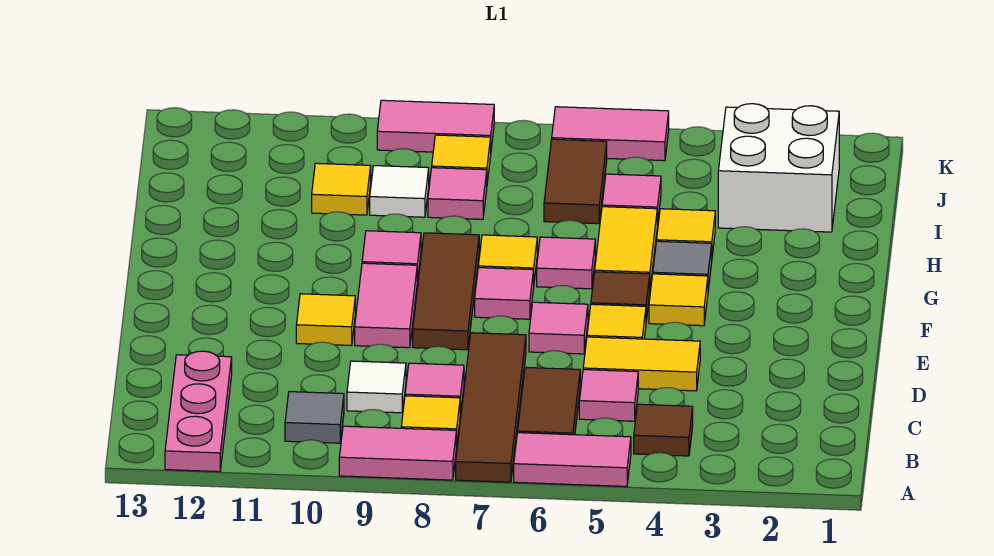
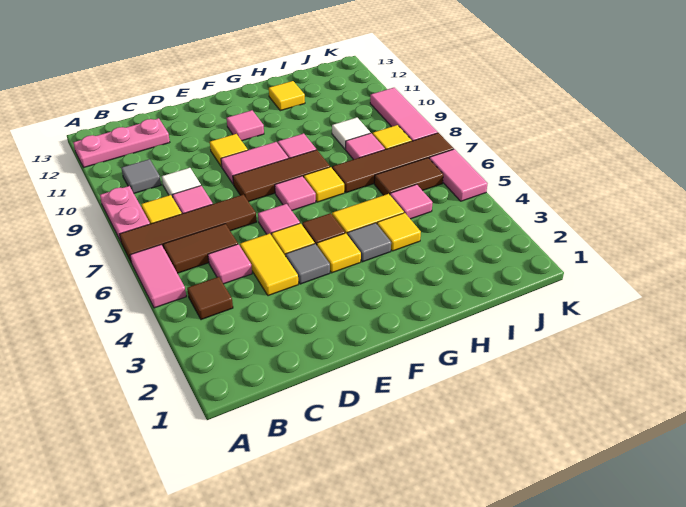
pink tile A8:A9 level 1 -> pink plate A8:A9 level 1
none -> grey tile E4 level 1
pink tile G6 level 1 -> pink tile F11 level 1
none -> brown tile H7:K7 level 1
white brick I2:J3 level 1 -> none
yellow tile I10 level 1 -> yellow tile H12 level 1
pink tile K8:K9 level 1 -> pink tile K8:K10 level 1

